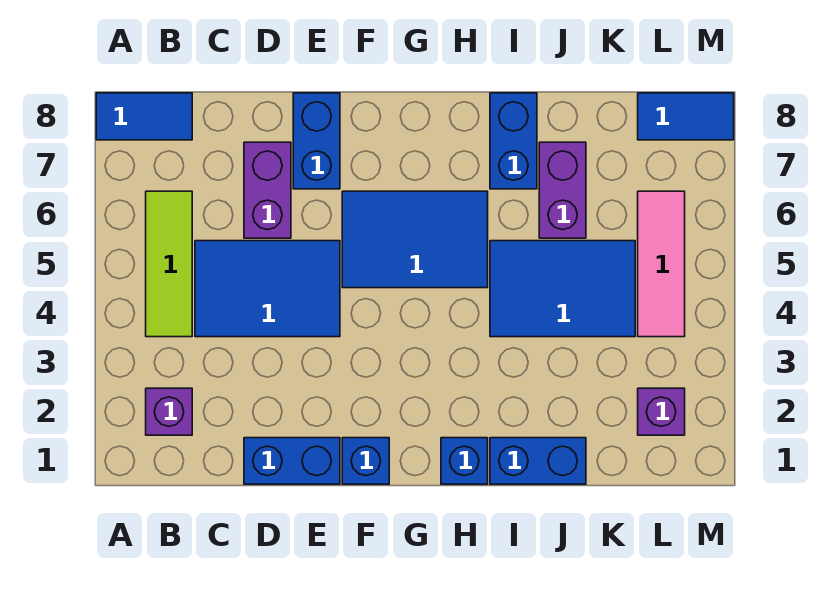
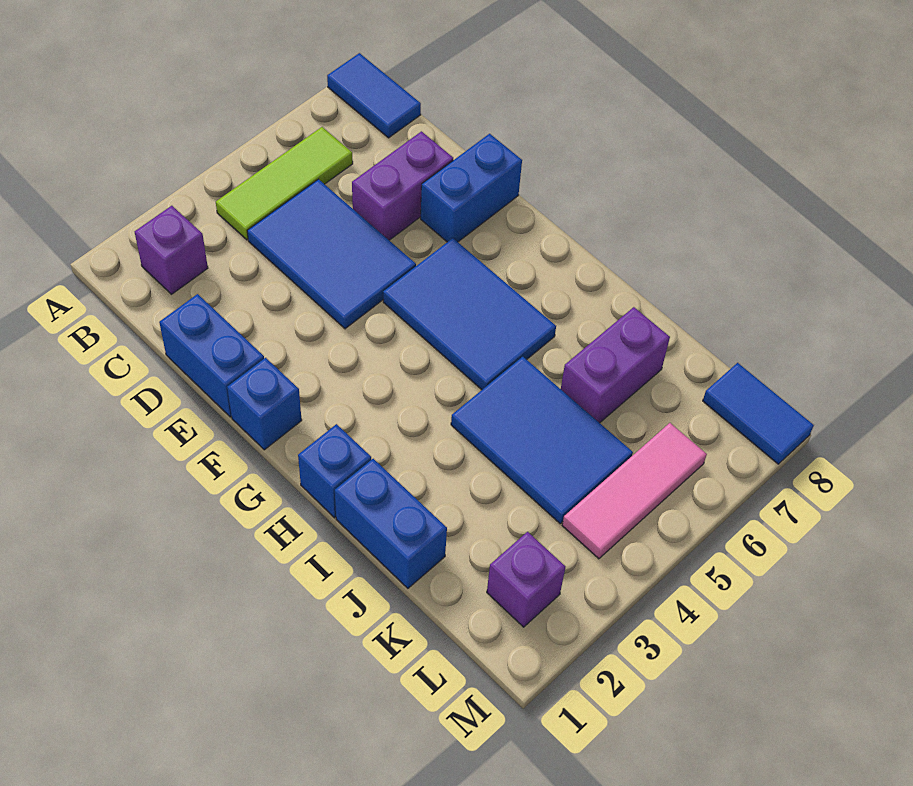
blue brick I7:I8 level 1 -> none

